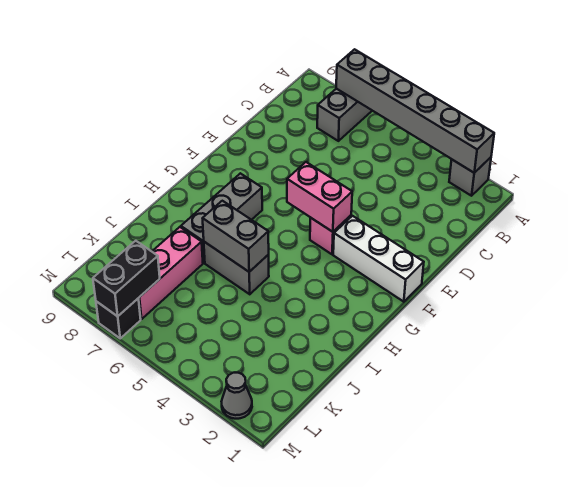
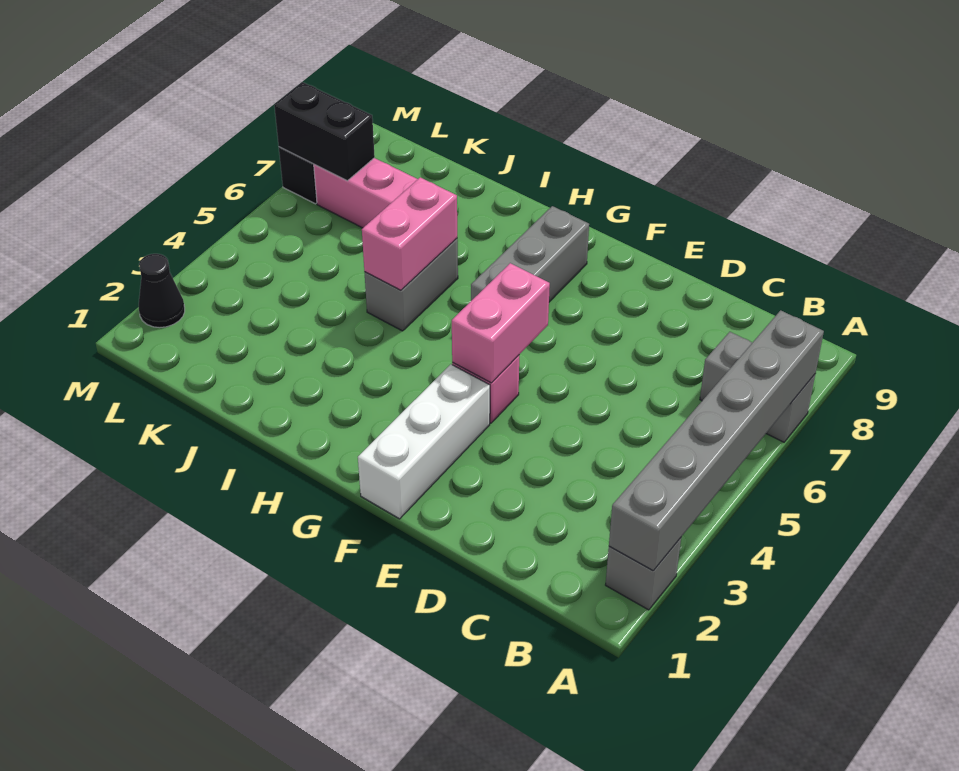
grey brick G7:I7 level 1 -> grey brick G6:G8 level 1
grey brick I5:I6 level 2 -> pink brick I5:I6 level 2
grey cone M2 level 1 -> black cone M2 level 1

